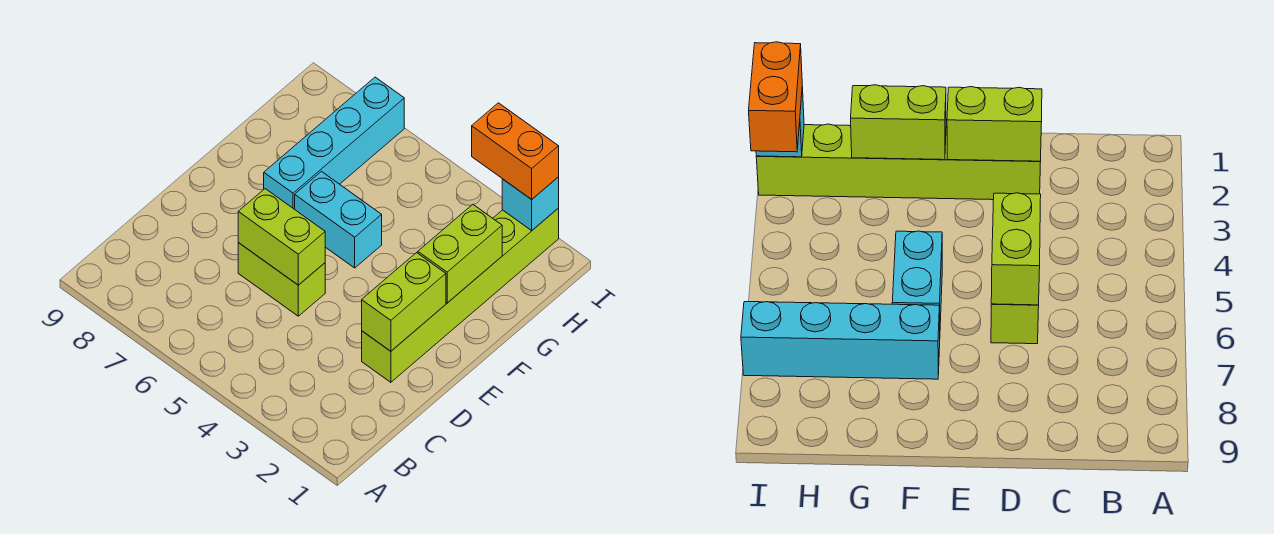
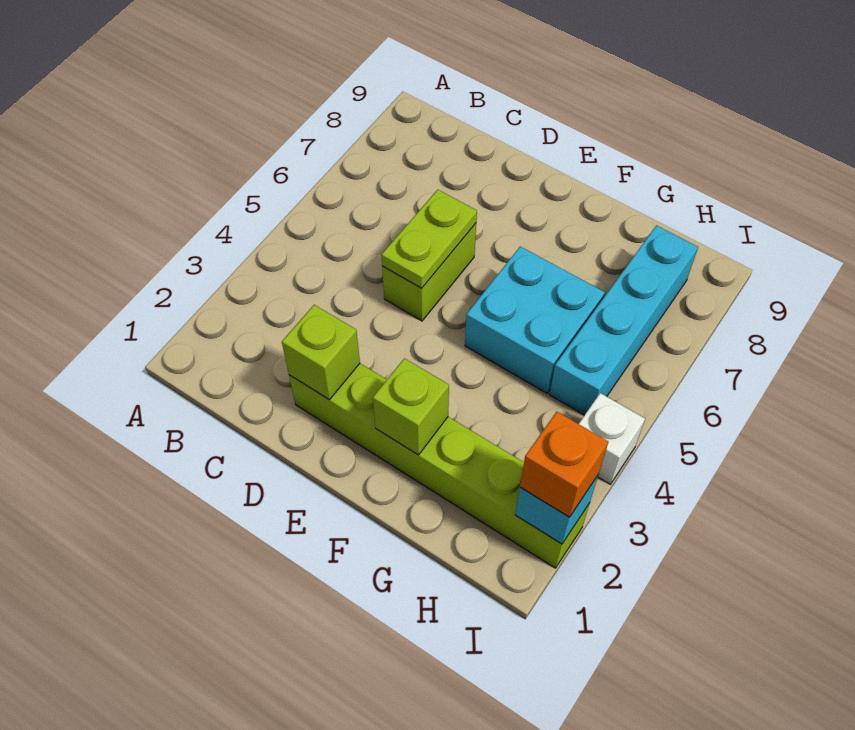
lime brick D2:E2 level 2 -> lime brick D2 level 2
lime brick D5:D6 level 2 -> lime plate D5:D6 level 2
lime brick F2:G2 level 2 -> lime brick F2 level 2
cyan brick F5:F6 level 1 -> cyan brick F5:G6 level 1
cyan brick F7:I7 level 1 -> cyan brick H5:H8 level 1
orange brick I2:I3 level 3 -> orange brick I2 level 3
none -> white brick I4 level 1

